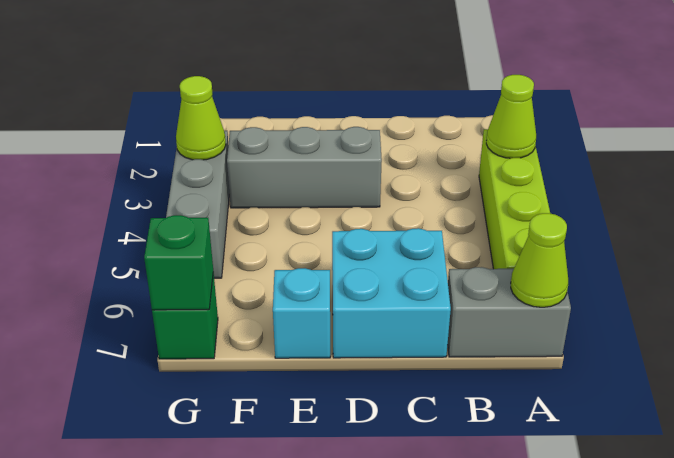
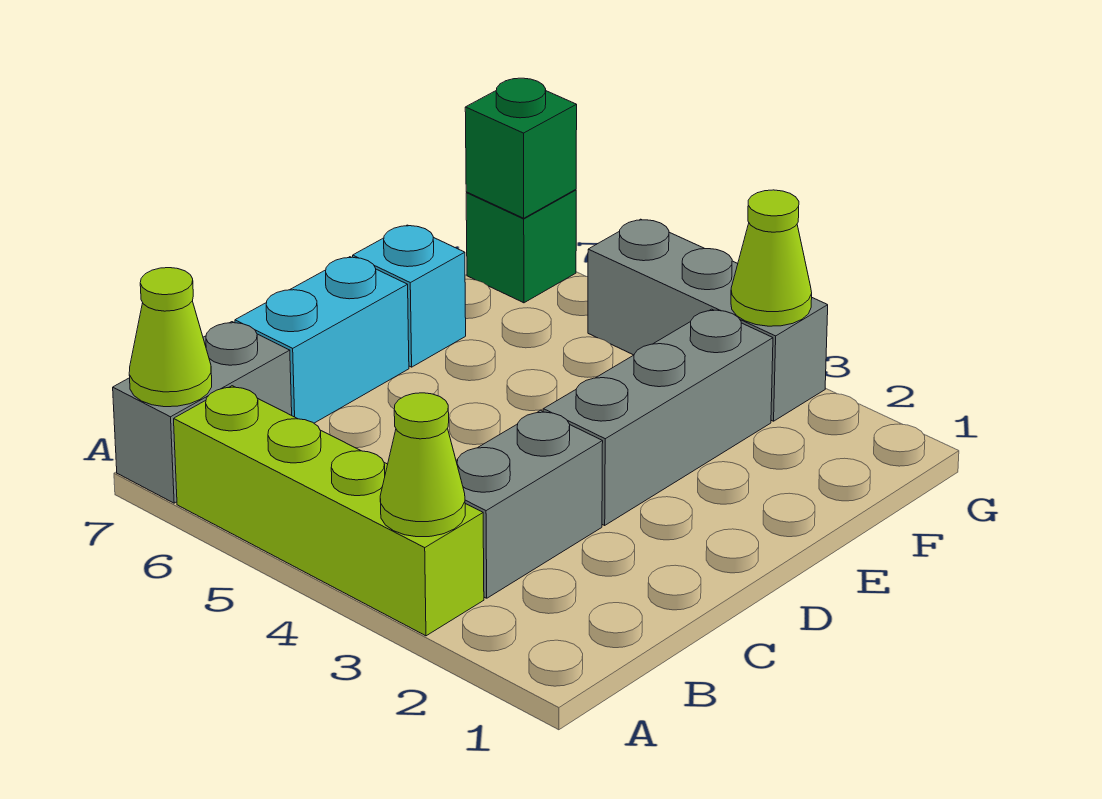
none -> grey brick B3:C3 level 1
cyan brick C6:D7 level 1 -> cyan brick C7:D7 level 1

